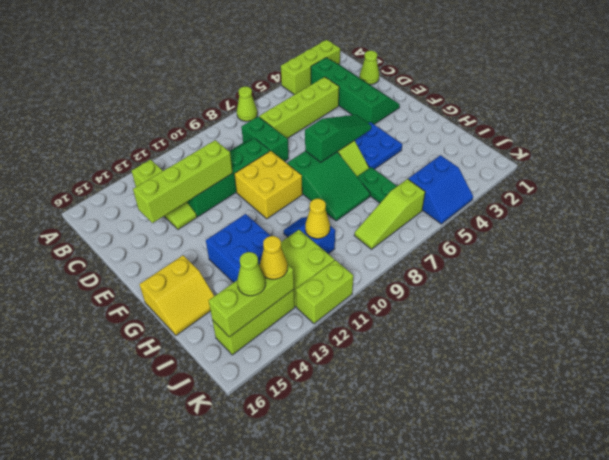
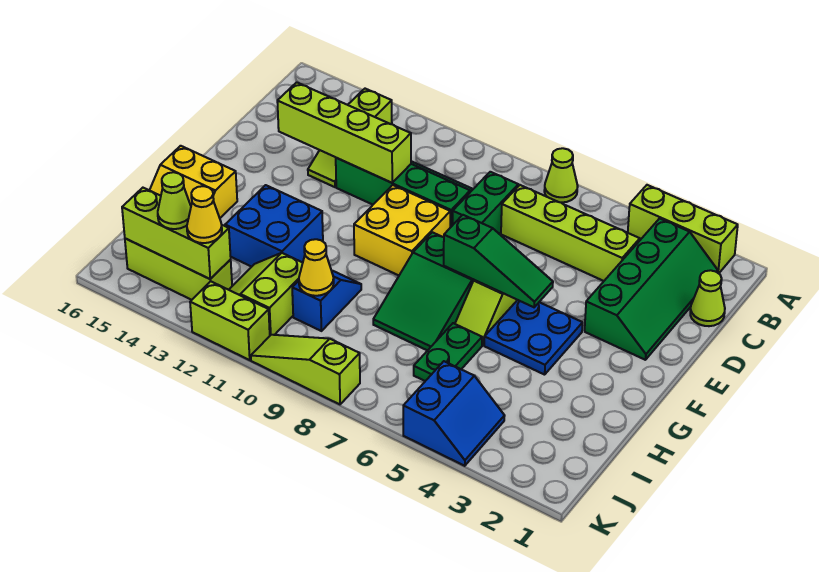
blue slope J4:K5 level 1 top J -> blue slope J4:K5 level 1 top 5
lime slope J6:J8 level 1 top 6 -> lime slope K8:K10 level 1 top 8

